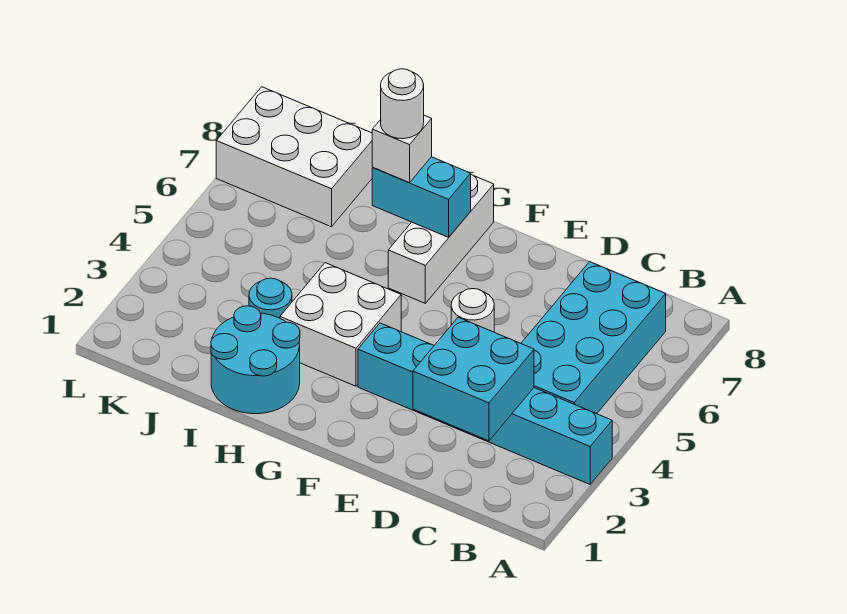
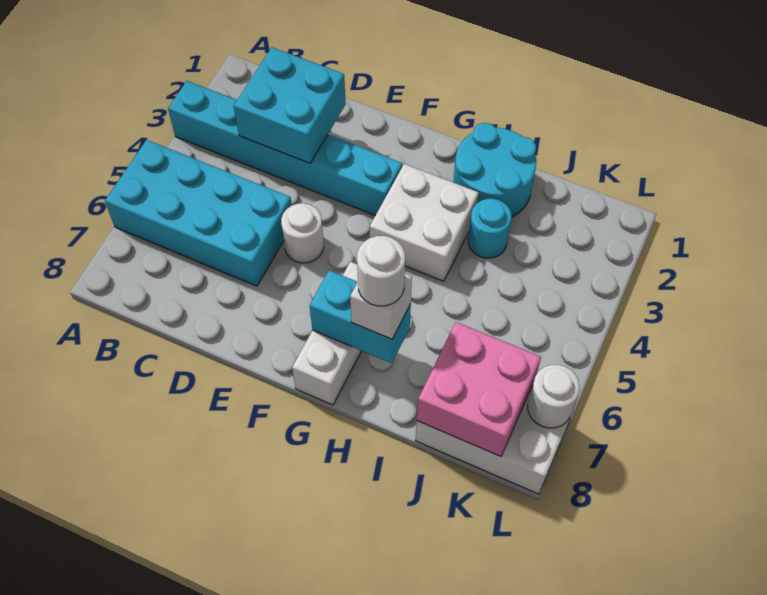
cyan brick B4:C7 level 1 -> cyan brick A5:D6 level 1
none -> pink brick J7:K8 level 2
none -> white round brick L7 level 2

